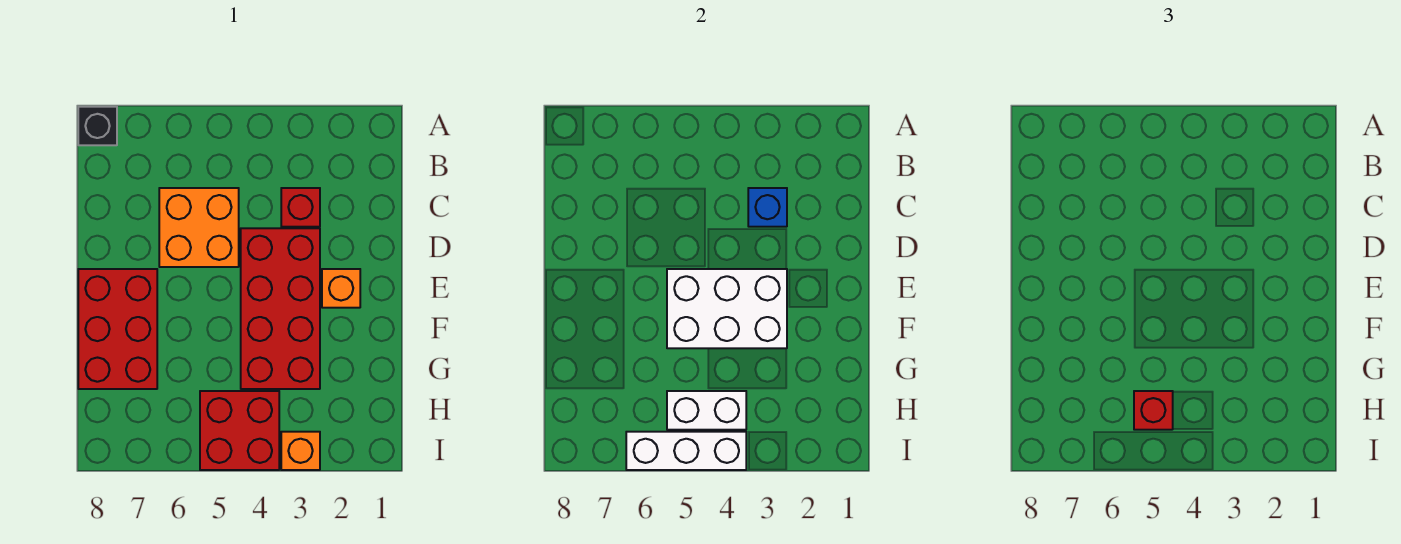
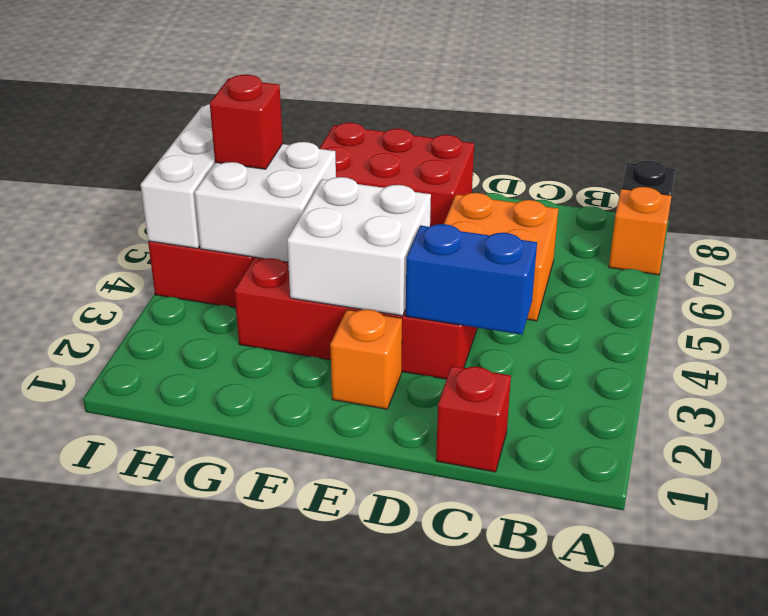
red brick C3 level 1 -> red brick C1 level 1
blue brick C3 level 2 -> blue brick C3:D3 level 2
white brick E3:F5 level 2 -> white brick E3:F4 level 2
white brick H4:H5 level 2 -> white brick G4:H5 level 2
orange brick I3 level 1 -> orange brick A7 level 1

